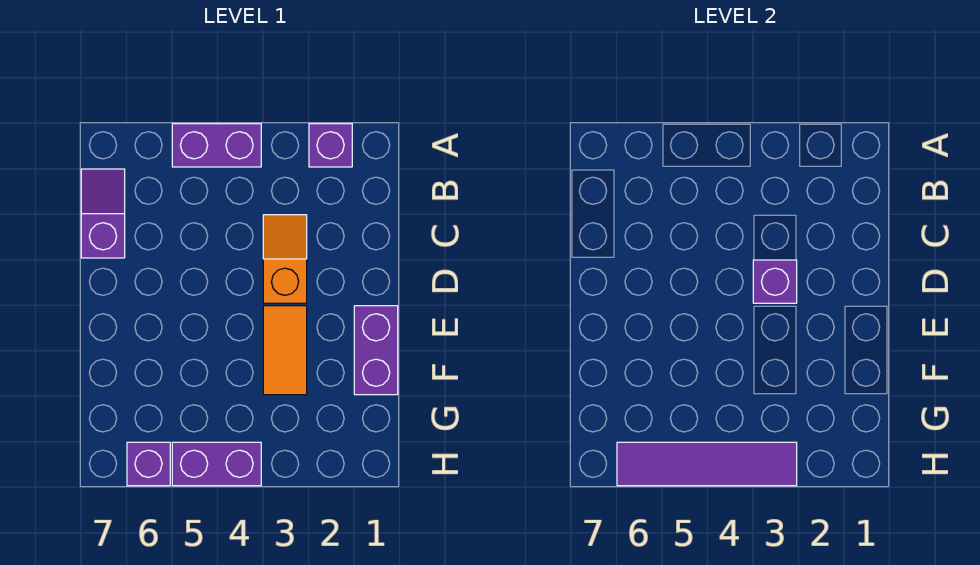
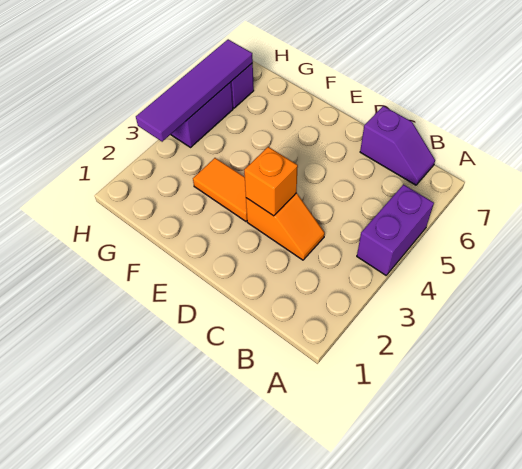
purple brick A2 level 1 -> none
purple brick D3 level 2 -> orange brick D3 level 2
purple brick E1:F1 level 1 -> none

